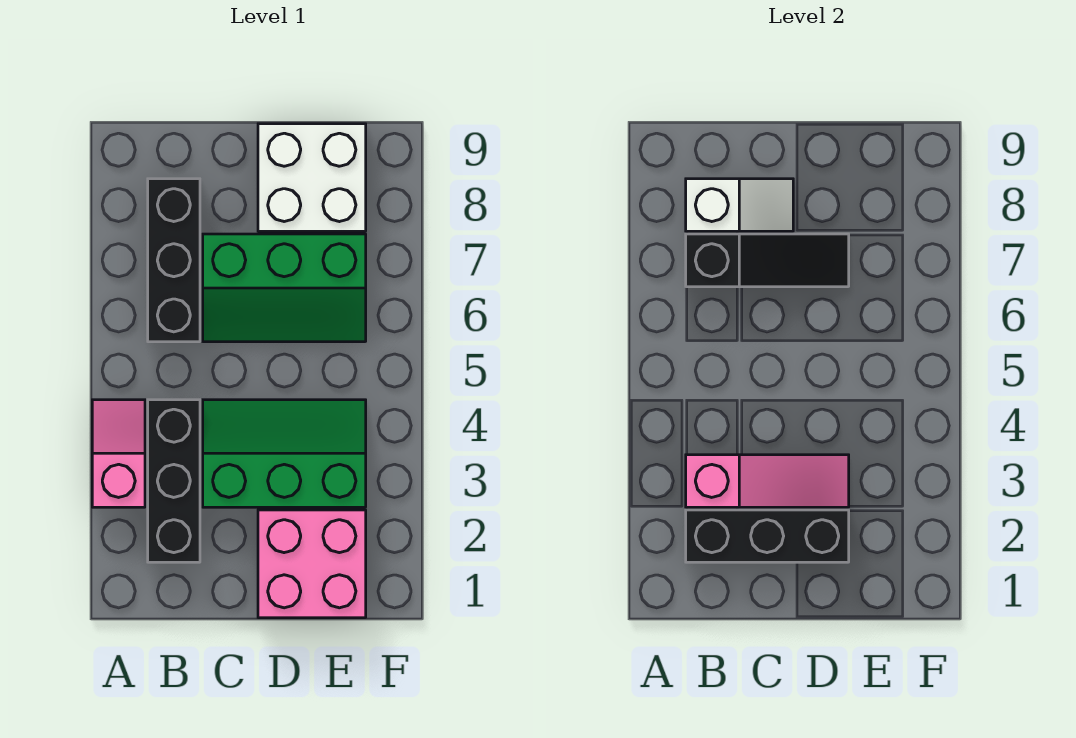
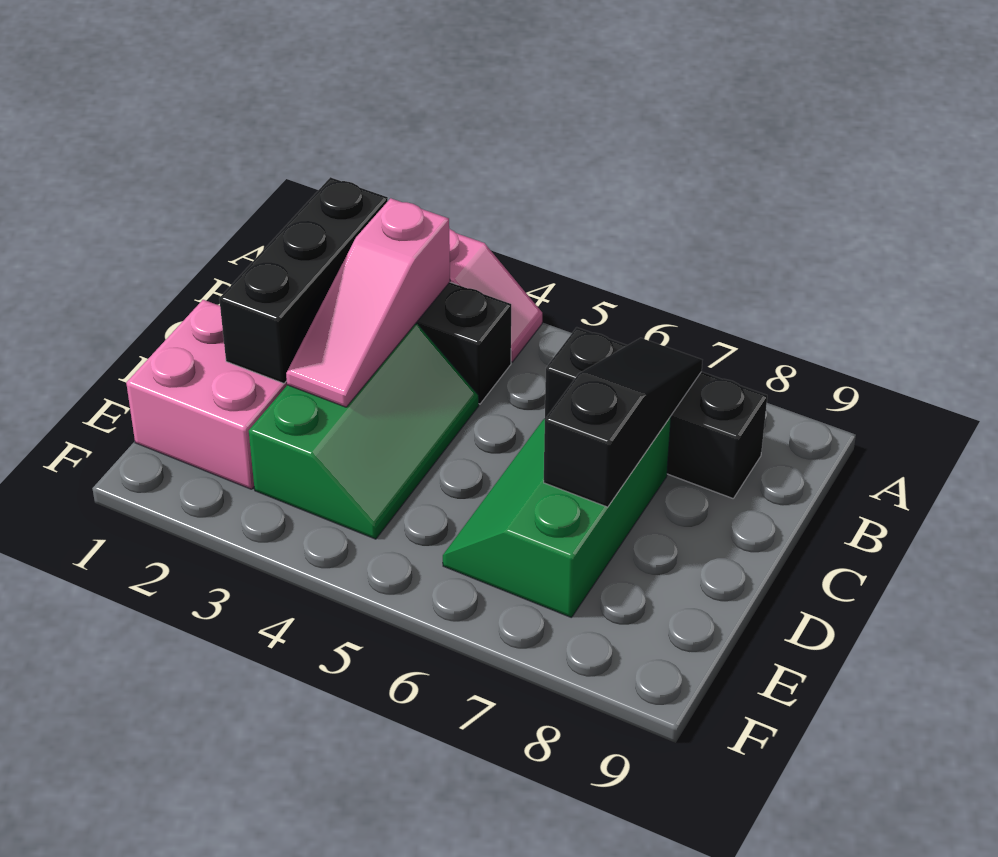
black slope B7:D7 level 2 top B -> black slope B7:D7 level 2 top D
white slope B8:C8 level 2 top B -> none
white brick D8:E9 level 1 -> none

